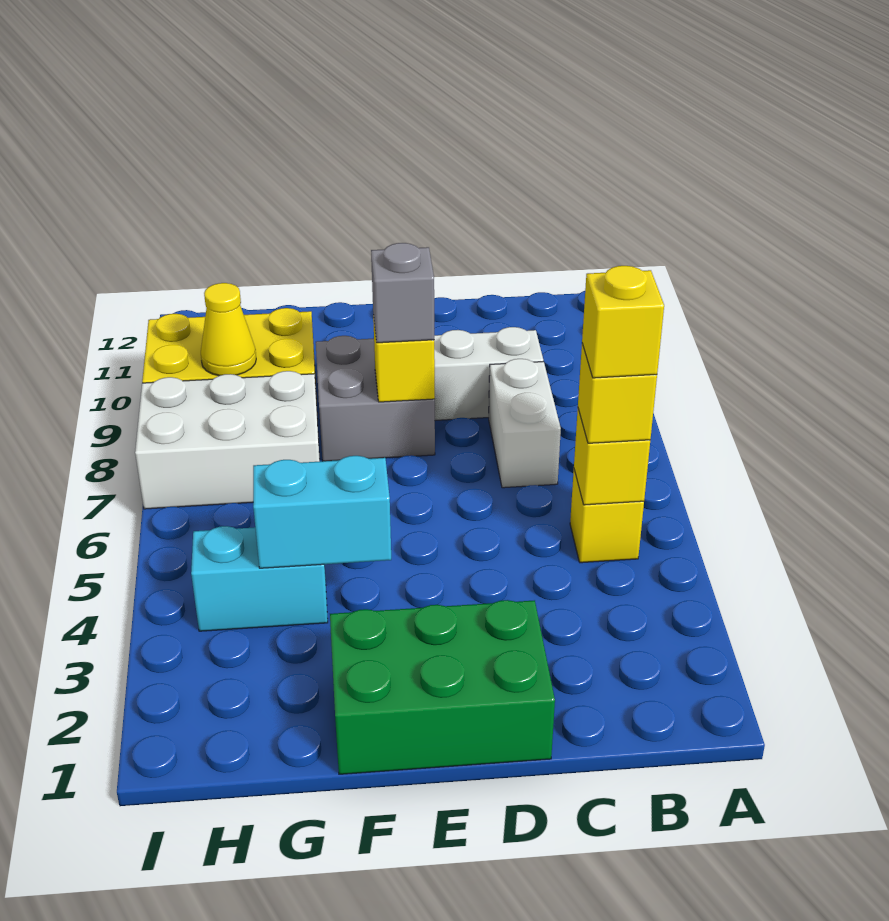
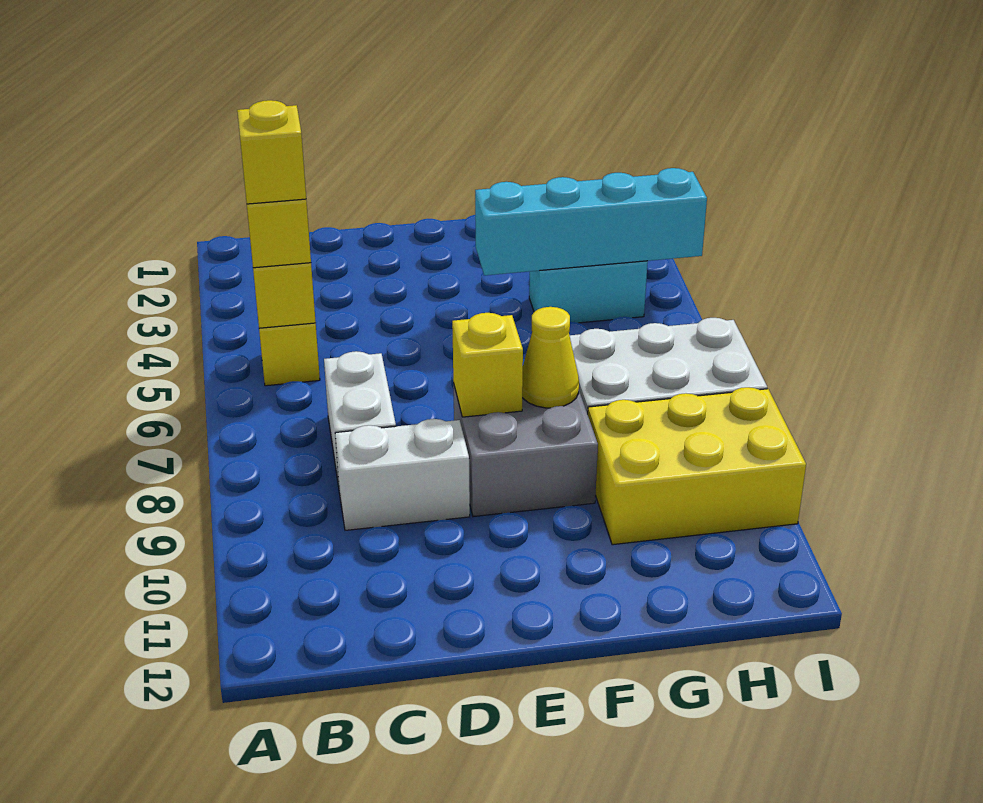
green brick D1:F2 level 1 -> none
grey brick E8 level 3 -> none
cyan brick F4:G4 level 2 -> cyan brick F4:I4 level 2
yellow cone H9 level 2 -> yellow cone F8 level 2

